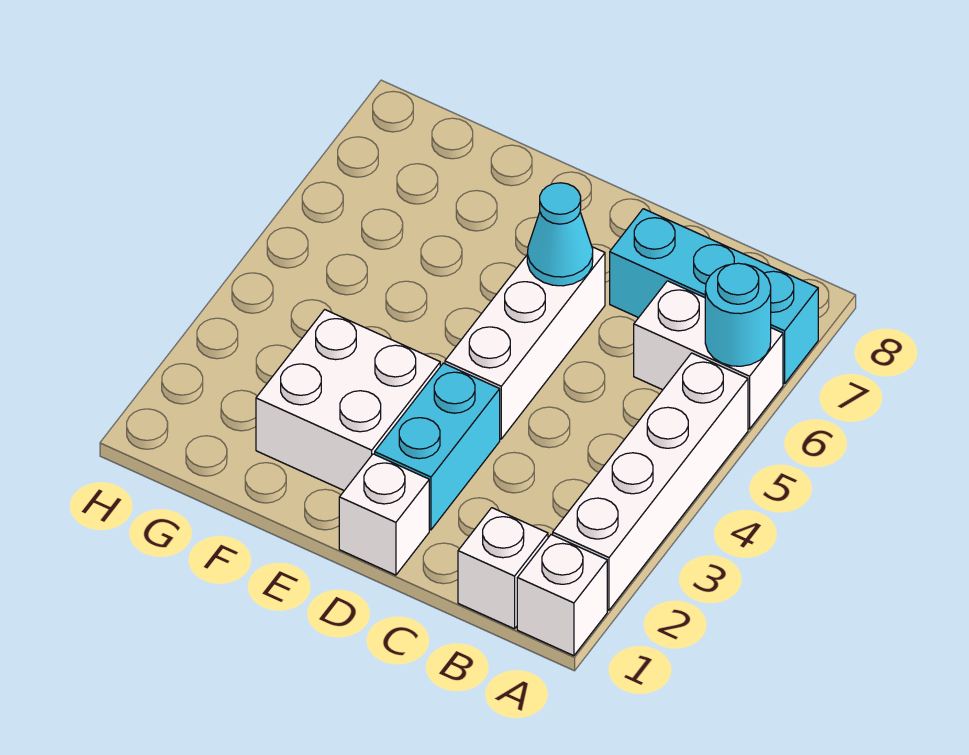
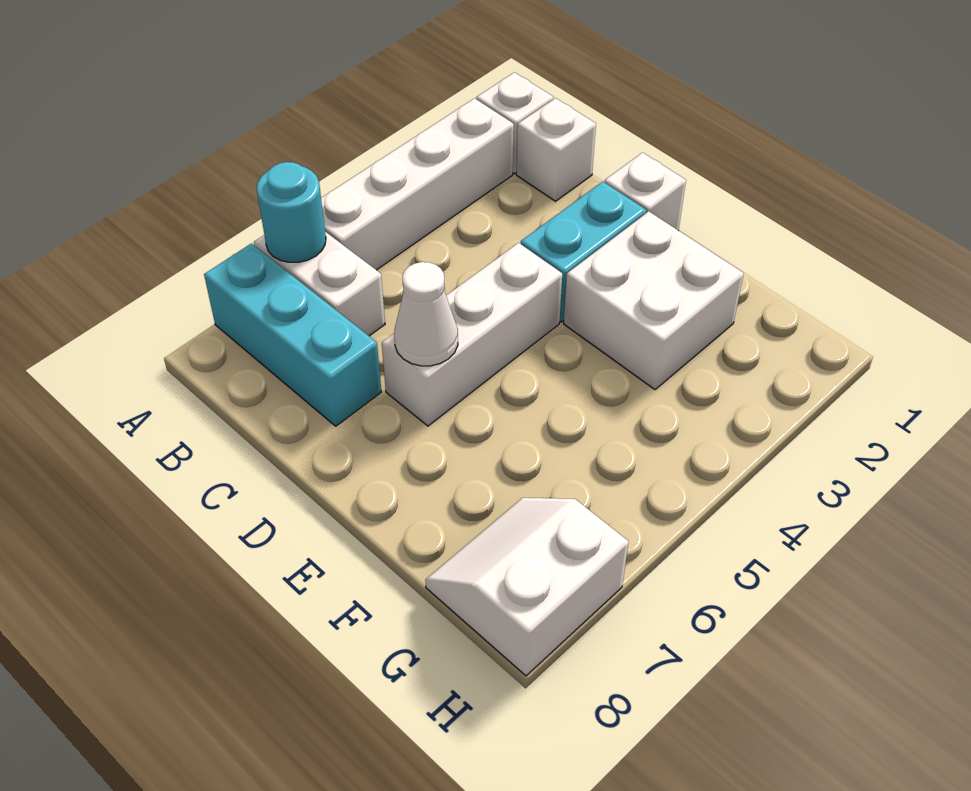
cyan cone D6 level 2 -> white cone D6 level 2
none -> white slope G7:H8 level 1 top H

